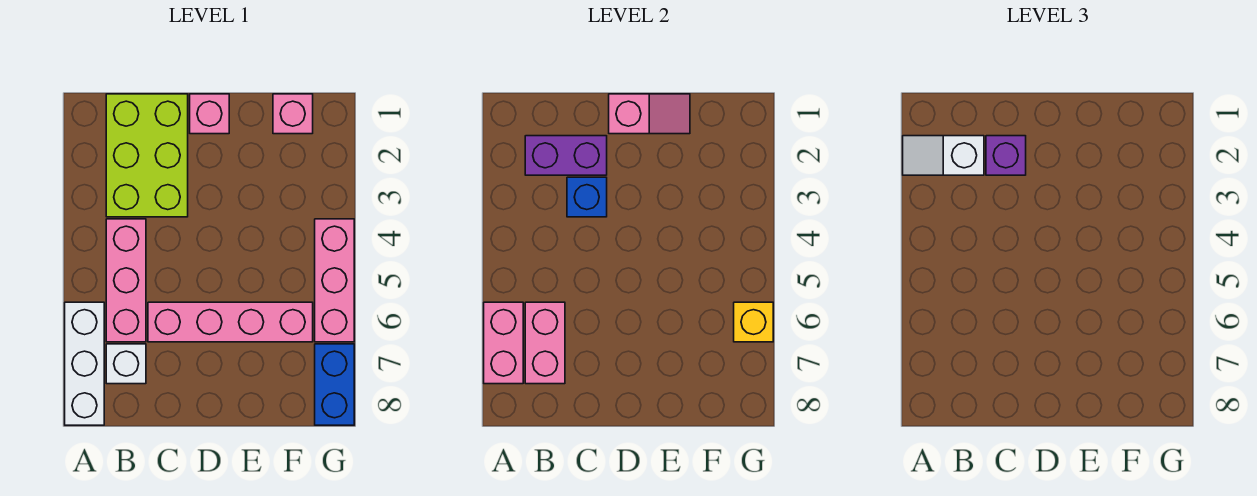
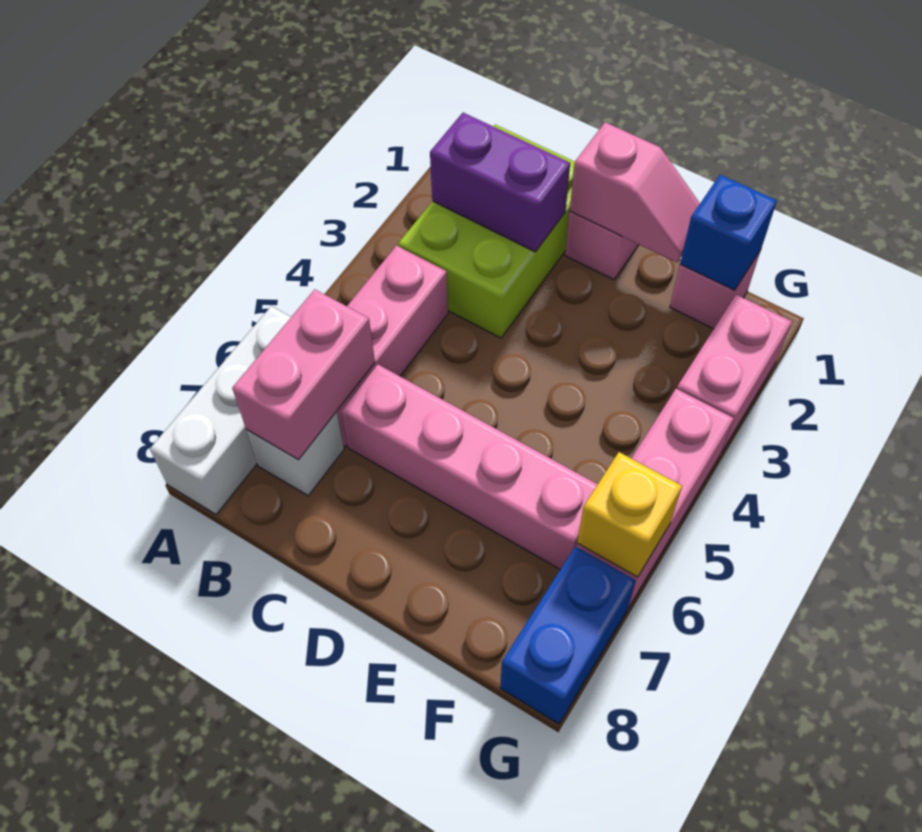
white slope A2:B2 level 3 top B -> none
pink brick A6:A7 level 2 -> pink brick G2:G3 level 1
purple brick C2 level 3 -> none
blue brick C3 level 2 -> blue brick F1 level 2

